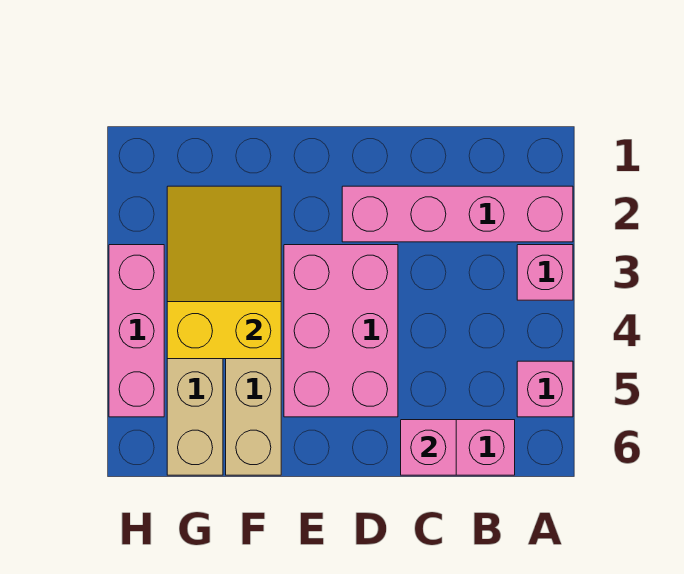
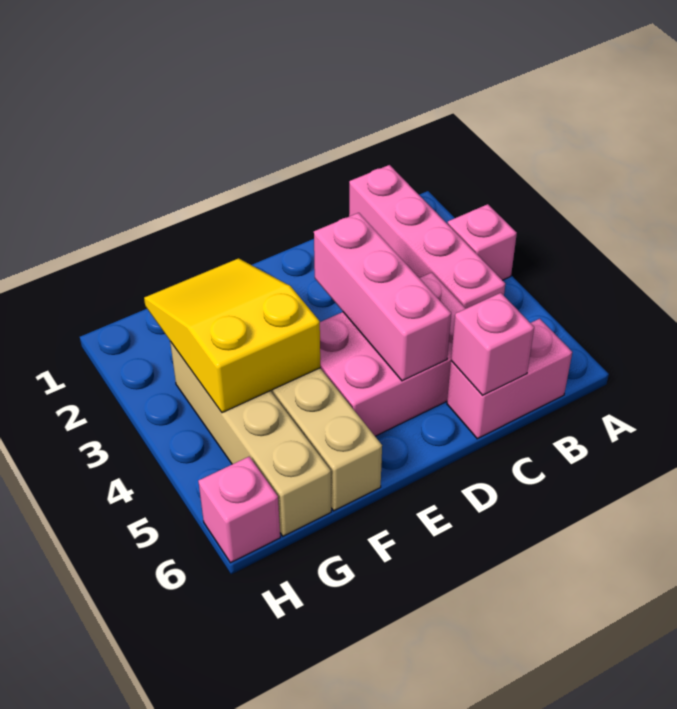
pink brick A2:D2 level 1 -> pink brick B1:B4 level 1
pink brick A5 level 1 -> pink brick H6 level 1
pink brick D3:E5 level 1 -> pink brick C4:E5 level 1
pink brick H3:H5 level 1 -> pink brick D3:D5 level 2

